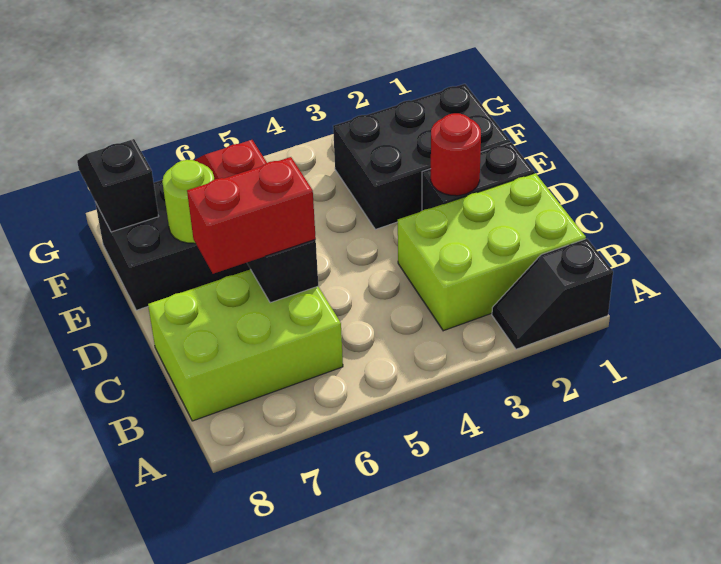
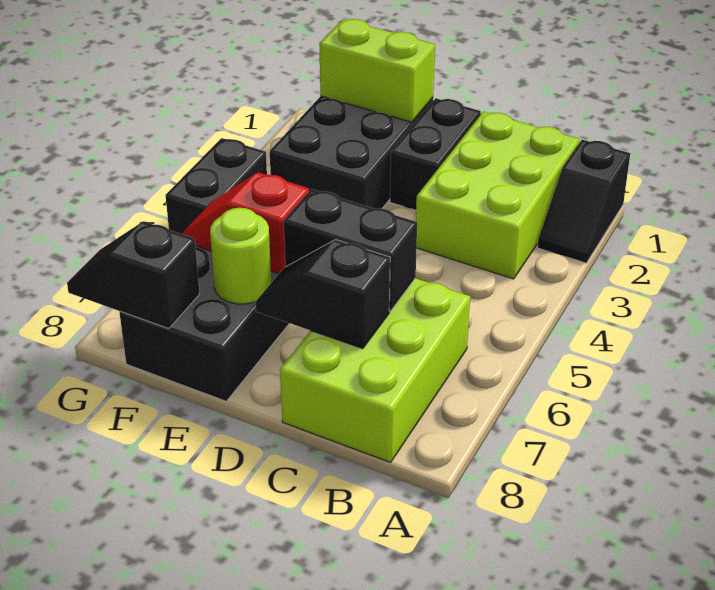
red brick C6:C7 level 3 -> none
none -> black slope C7:D7 level 2 top C
red round brick D2 level 2 -> none
none -> lime brick E1:F1 level 2
none -> black brick G4:G5 level 1

